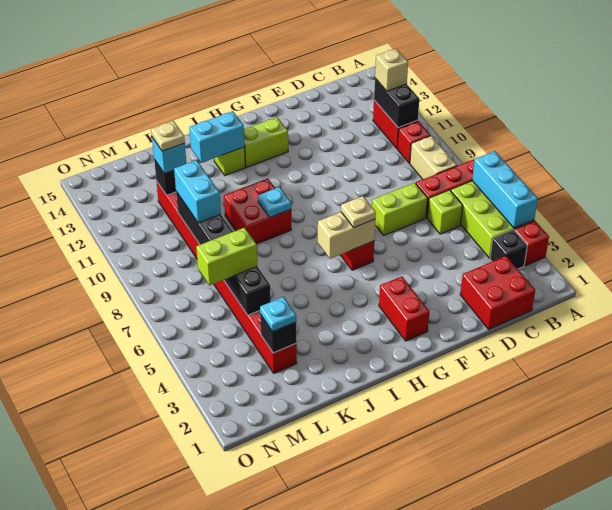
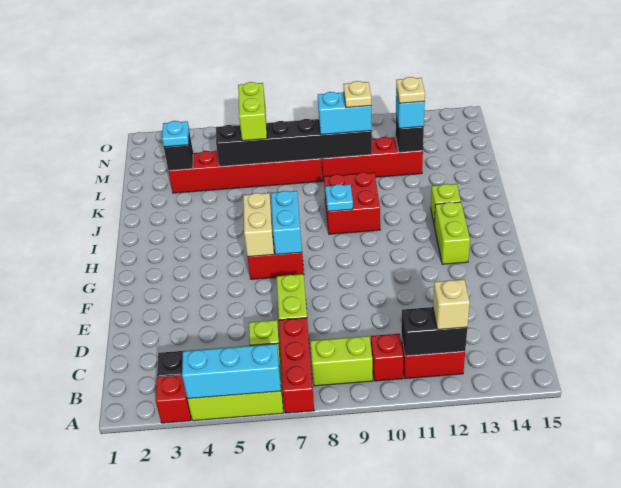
tan brick B8:B9 level 1 -> lime brick B8:B9 level 1
red brick C1:D2 level 1 -> none
red brick G2:G3 level 1 -> none
tan plate G6 level 3 -> tan plate L10 level 4
cyan brick I13:J13 level 2 -> cyan brick G7:H7 level 2

